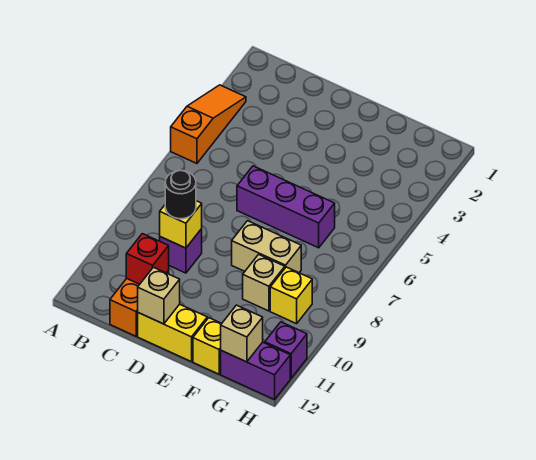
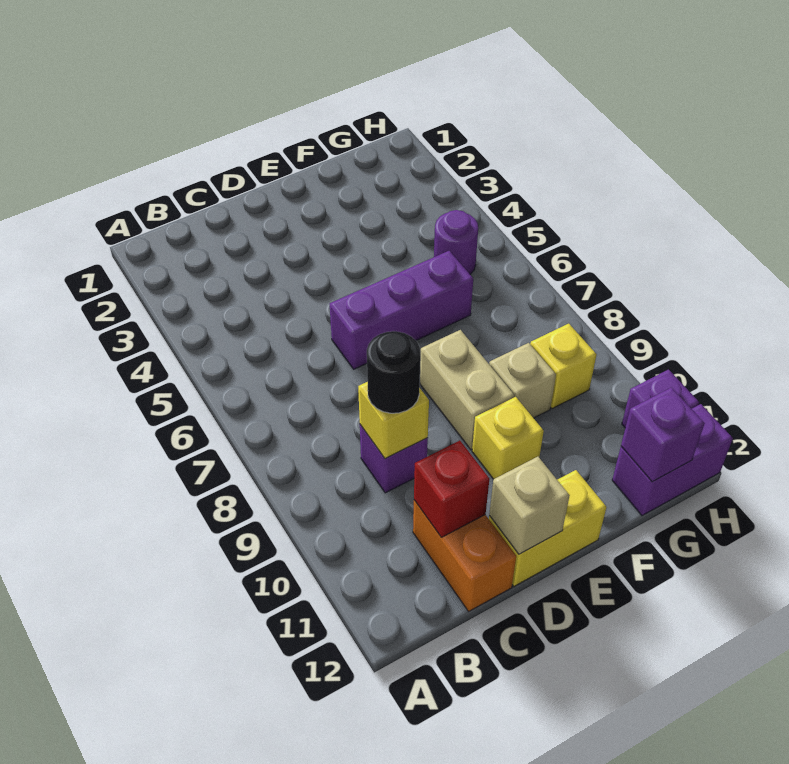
orange slope A3:A5 level 1 top 5 -> none
tan brick E8:F8 level 1 -> tan brick E8:E9 level 1
yellow brick F12 level 1 -> yellow brick E10 level 1
none -> purple round brick G5 level 1
tan brick G12 level 2 -> purple brick G12 level 2

